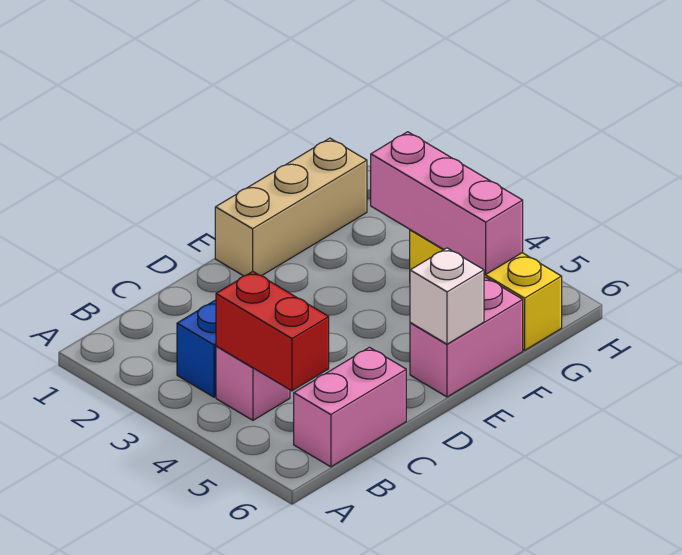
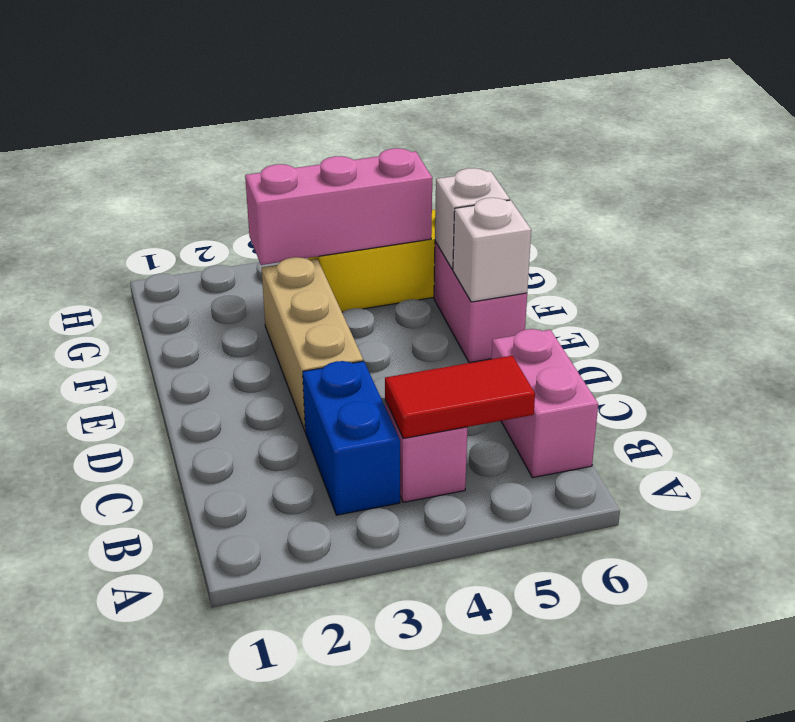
red brick B4:B5 level 2 -> red tile B4:B5 level 2
tan brick E1:G1 level 1 -> tan brick D3:F3 level 1
none -> white brick F6 level 2

